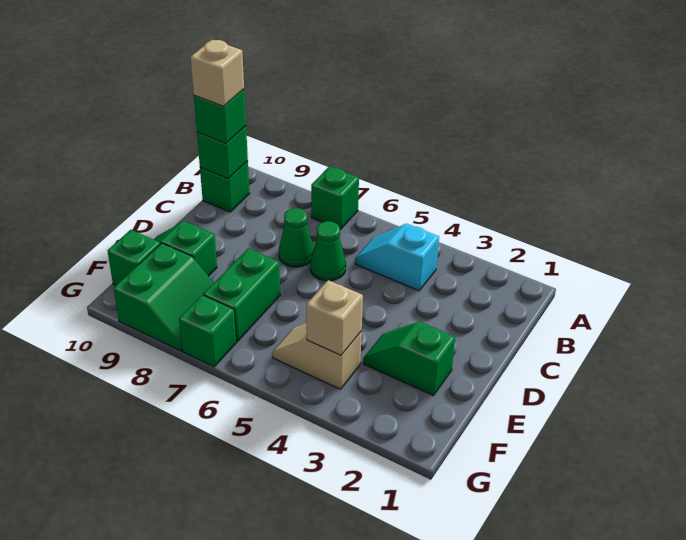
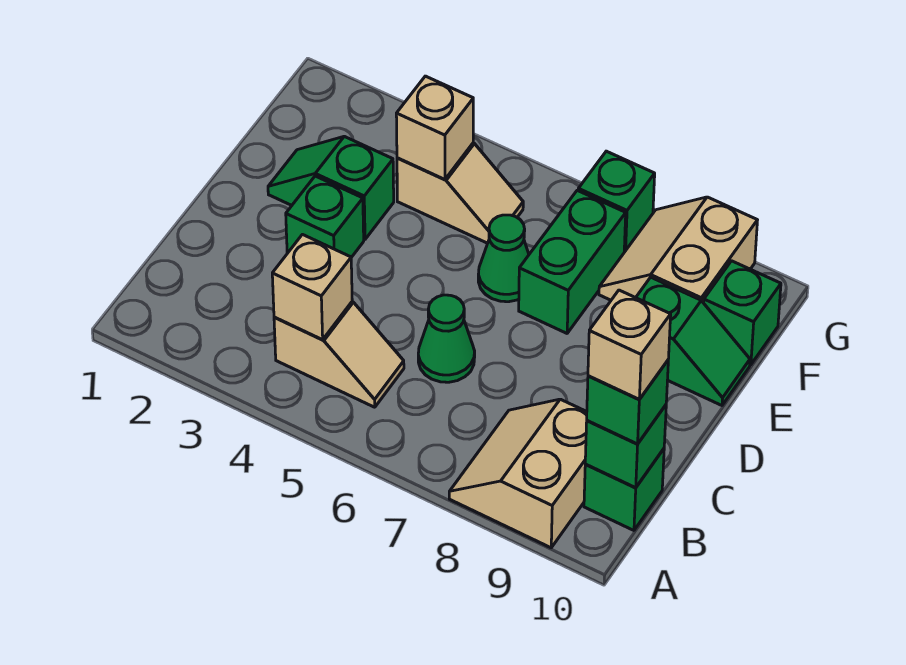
green brick A7 level 1 -> green brick D3 level 1
none -> tan slope A8:B9 level 1 top 9
cyan slope B4:B5 level 1 top 4 -> tan slope B4:B5 level 1 top 4
none -> tan brick B4 level 2
green cone C7 level 1 -> green cone E6 level 1
green slope E2:E3 level 1 top 2 -> green slope E2:E3 level 1 top 3
green slope F8:G9 level 1 top 9 -> tan slope F8:G9 level 1 top 9

